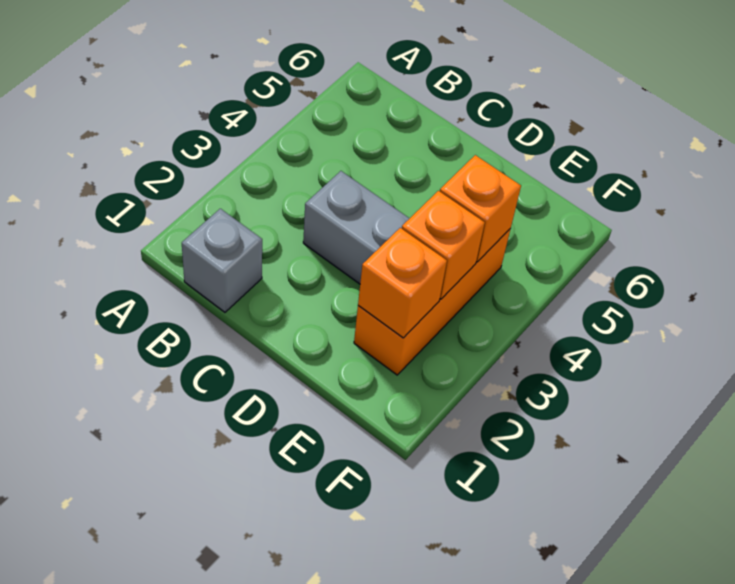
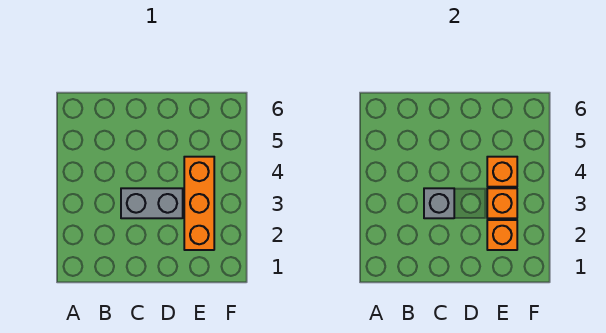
grey brick B1 level 1 -> grey brick C3 level 2

